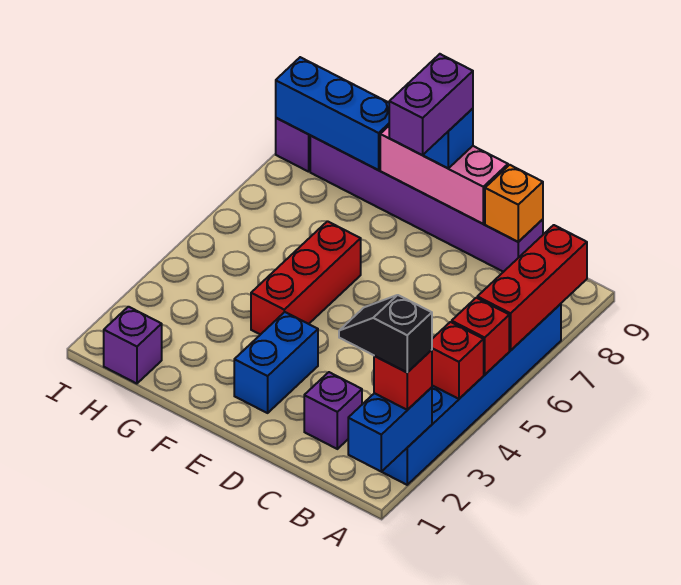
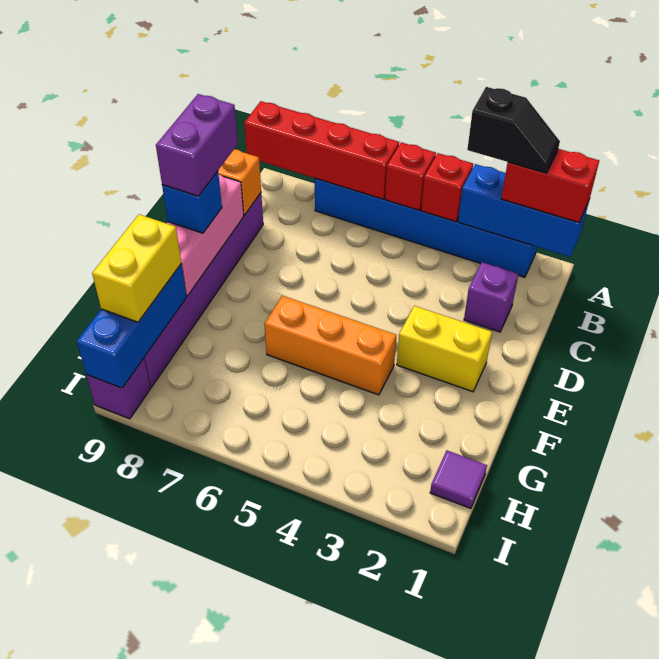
blue brick A1:A2 level 2 -> blue brick A1:A3 level 2
red brick A2 level 3 -> red brick A1:A2 level 3
black slope A2:B2 level 4 top A -> black slope A2:A3 level 4 top 3
red brick A6:A8 level 2 -> red brick A6:A9 level 2
blue brick E2:E3 level 1 -> yellow brick E2:E3 level 1
purple brick E8:E9 level 4 -> purple brick D9:E9 level 4
red brick F4:F6 level 1 -> orange brick F4:F6 level 1
none -> yellow brick G9:H9 level 3
purple brick H1 level 1 -> purple tile H1 level 1

